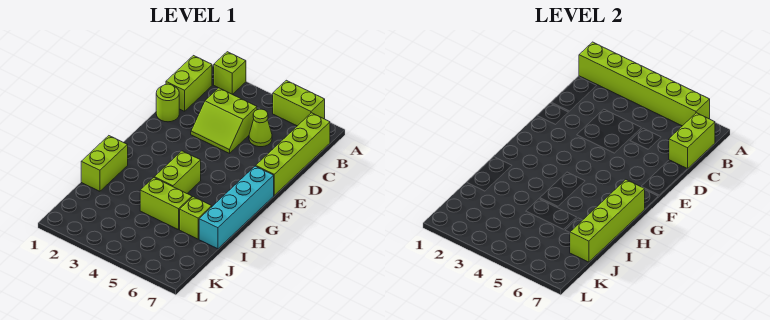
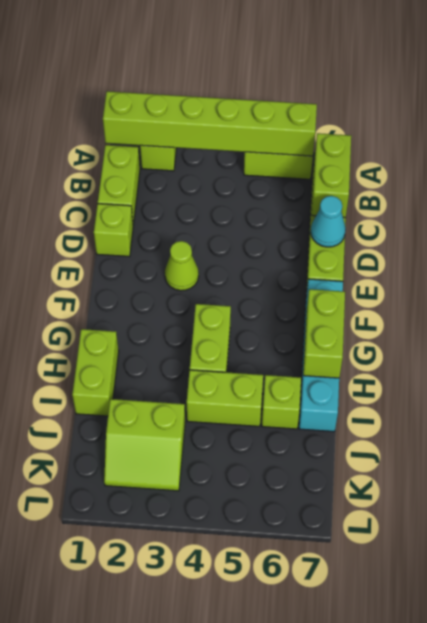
lime slope C3:D4 level 1 top C -> lime slope J2:K3 level 1 top J
lime cone C5 level 1 -> lime cone E3 level 1
lime round brick D1 level 1 -> lime brick D1 level 1
none -> cyan cone D7 level 2
lime brick G7:J7 level 2 -> lime brick G7:H7 level 2

